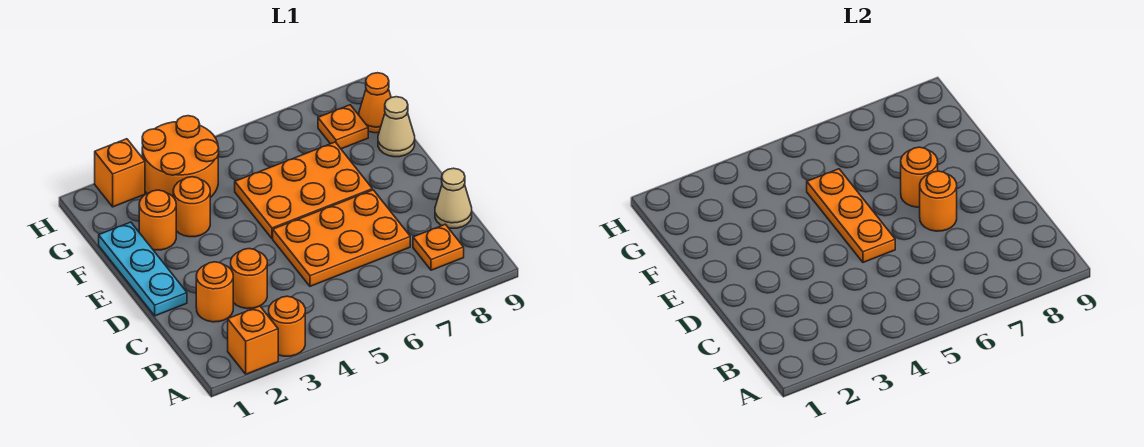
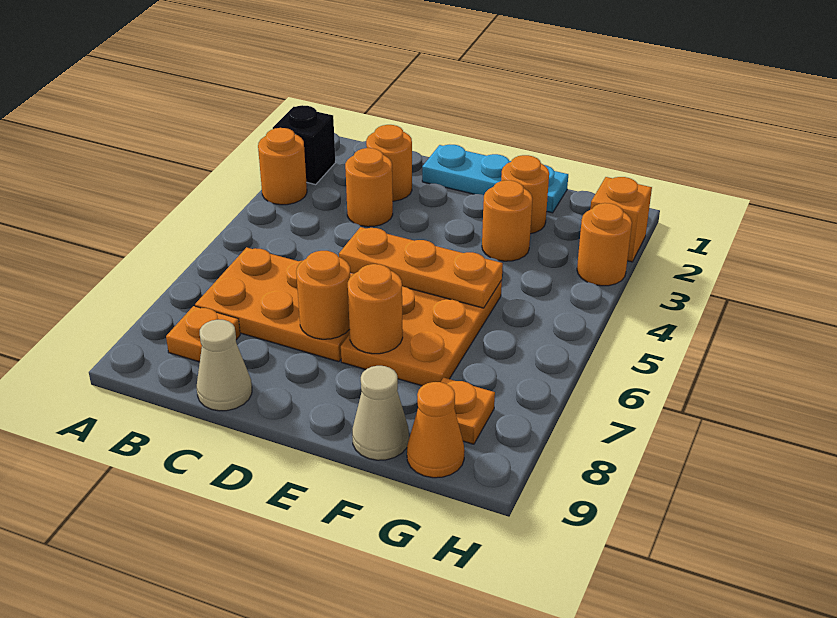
orange brick A2 level 1 -> black brick A2 level 1
orange plate C5:D7 level 1 -> orange plate B6:D7 level 1
orange round brick G3:H4 level 1 -> orange round brick H3 level 1

